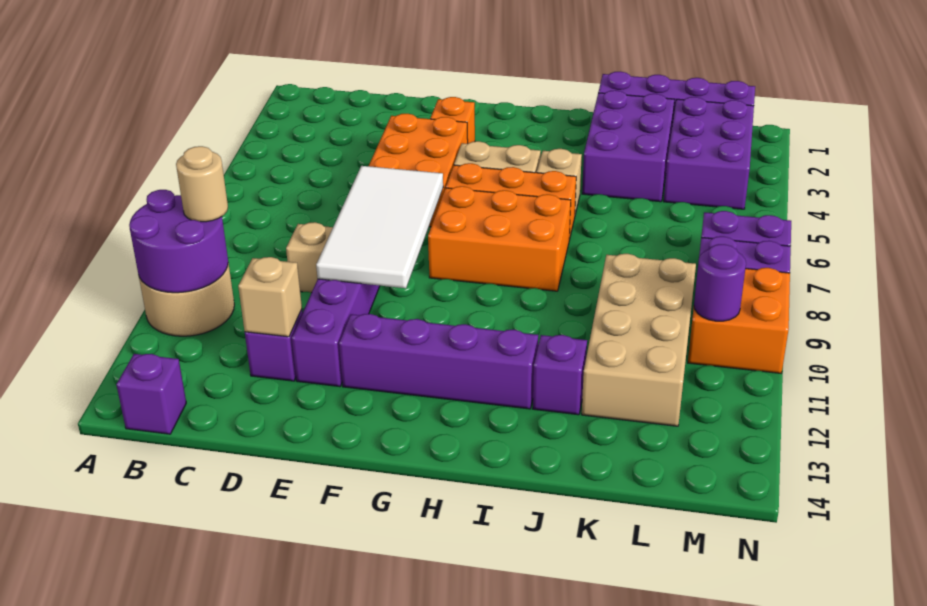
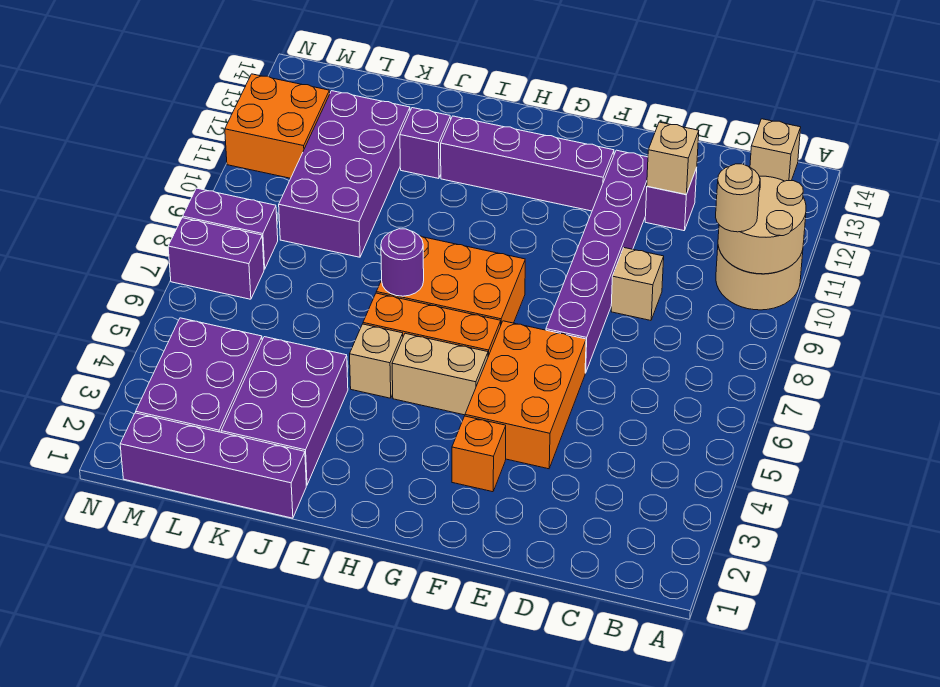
purple round brick A10:B11 level 2 -> tan round brick A10:B11 level 2
purple brick B14 level 1 -> tan brick B14 level 1
white tile E7:F10 level 2 -> none
tan brick K9:L12 level 1 -> purple brick K9:L12 level 1
orange brick M9:N10 level 1 -> orange brick M11:N12 level 1
purple round brick M10 level 2 -> purple round brick I7 level 2

